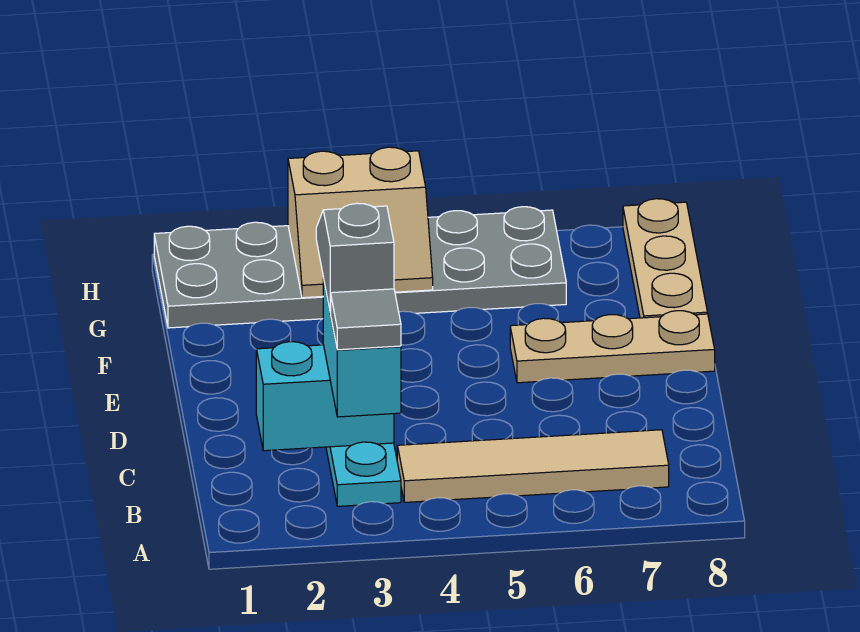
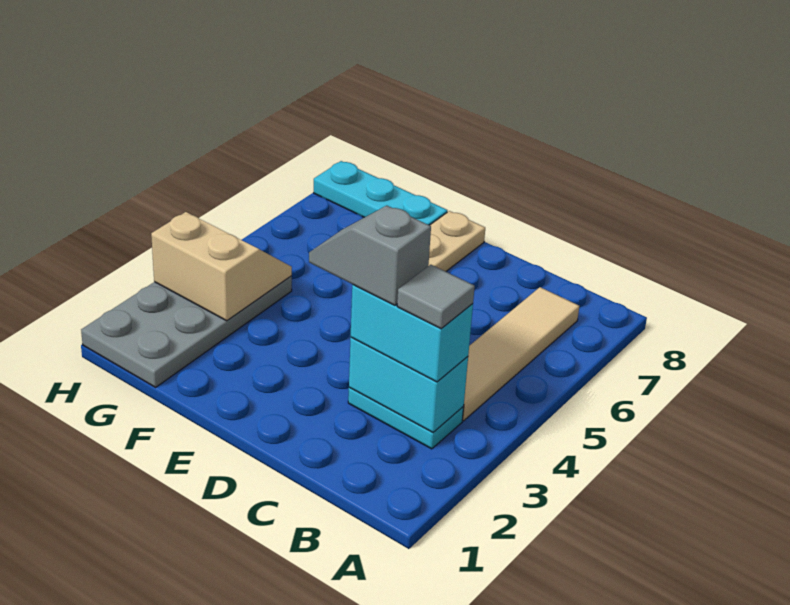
cyan brick C2:C3 level 2 -> cyan brick B3:C3 level 2
tan plate F8:H8 level 1 -> cyan plate F8:H8 level 1
grey plate G1:H6 level 1 -> grey plate G1:H4 level 1
tan slope G3:H4 level 2 top H -> tan slope G3:H4 level 2 top 3

